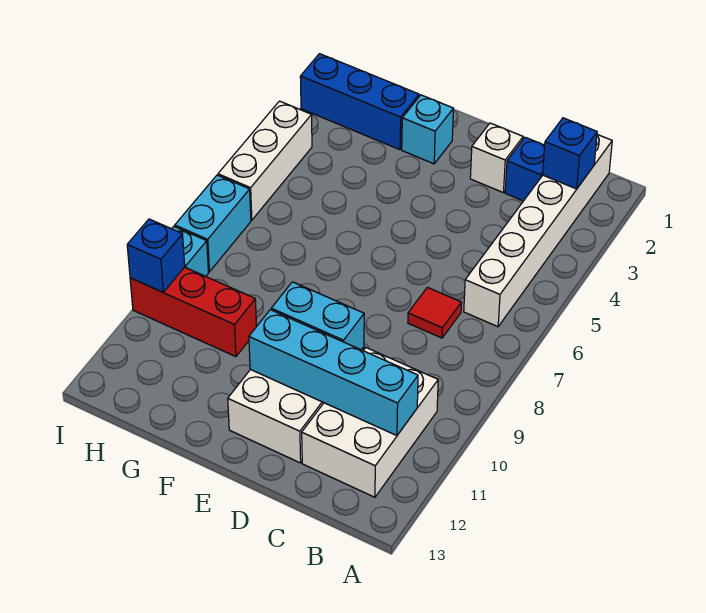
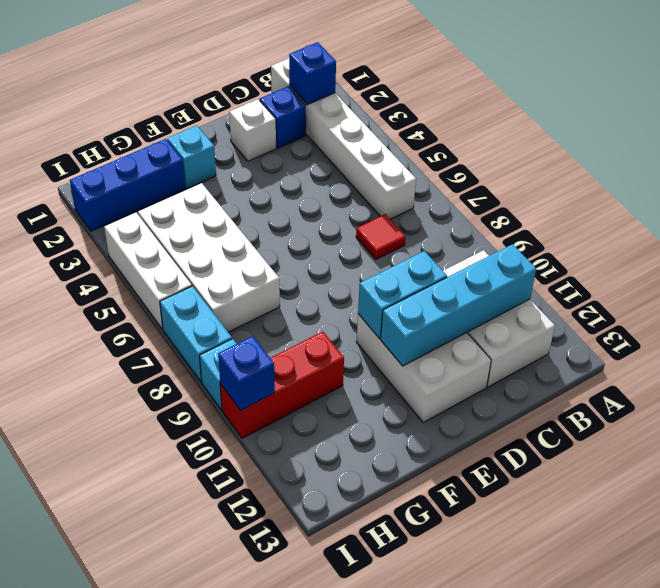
none -> white brick G4:H7 level 1

